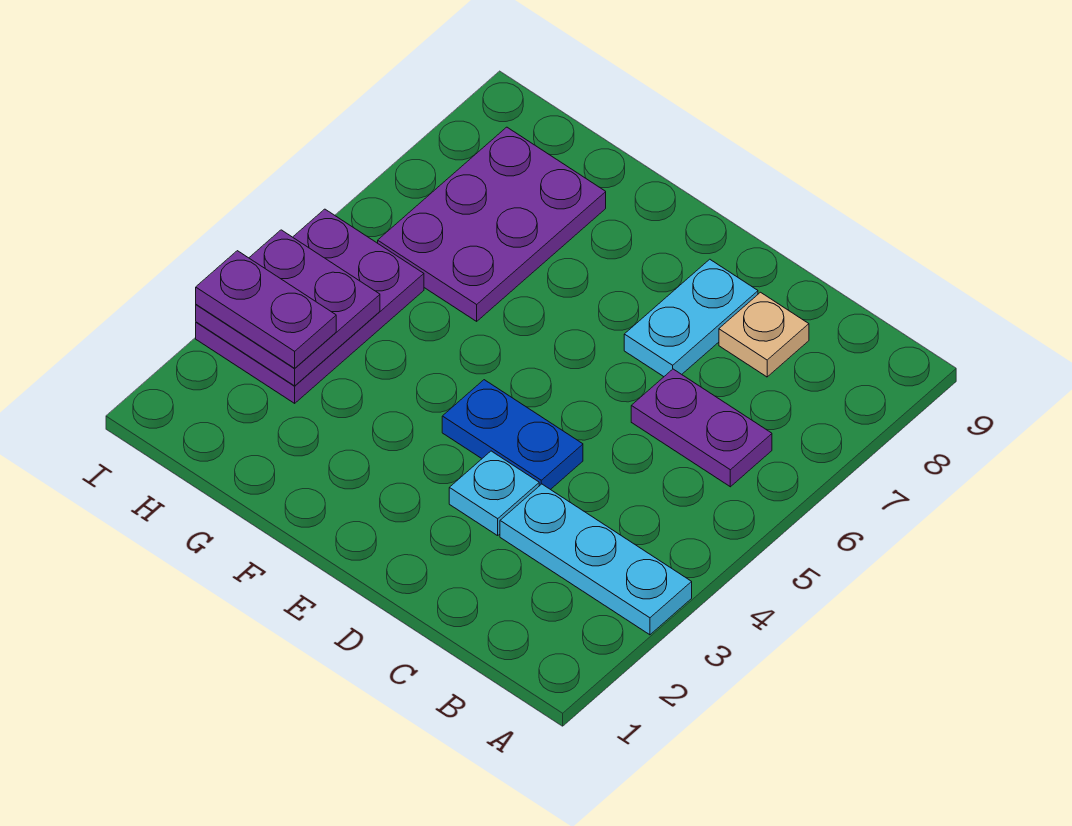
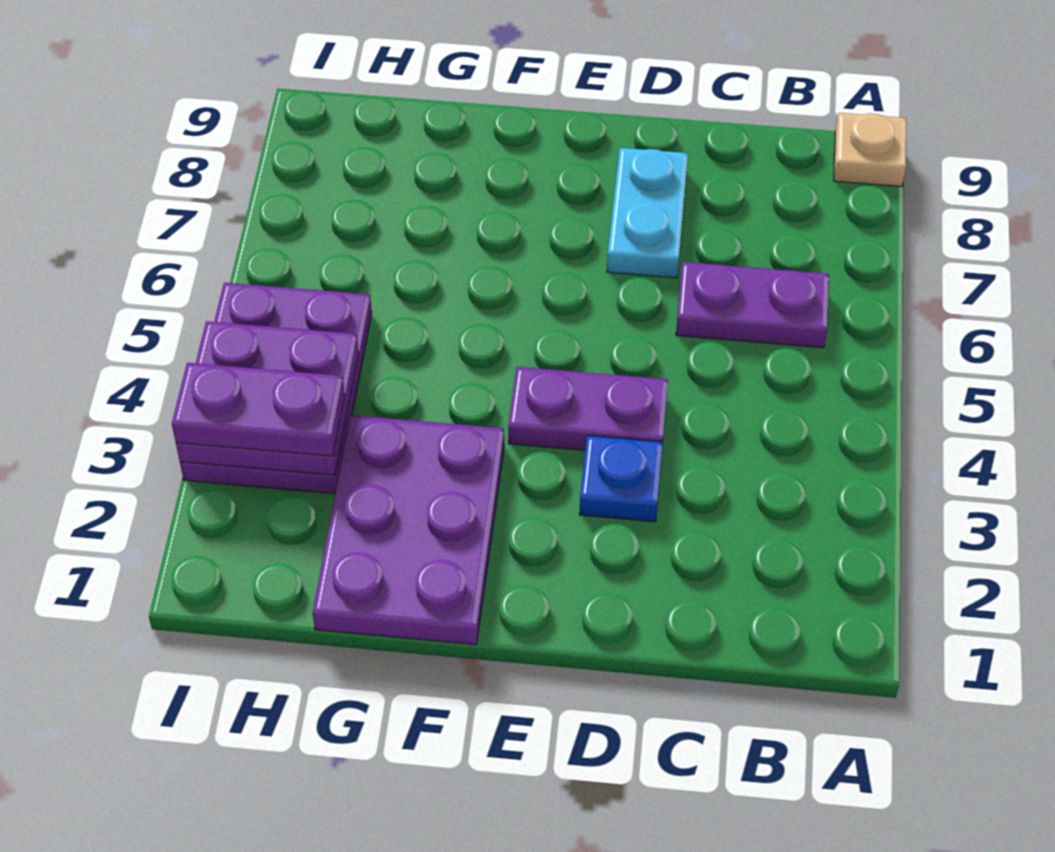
cyan plate A3:C3 level 1 -> none
tan plate C8 level 1 -> tan plate A9 level 1
cyan plate D3 level 1 -> blue plate D3 level 1
blue plate D4:E4 level 1 -> purple plate D4:E4 level 1
purple plate G6:H8 level 1 -> purple plate F1:G3 level 1

